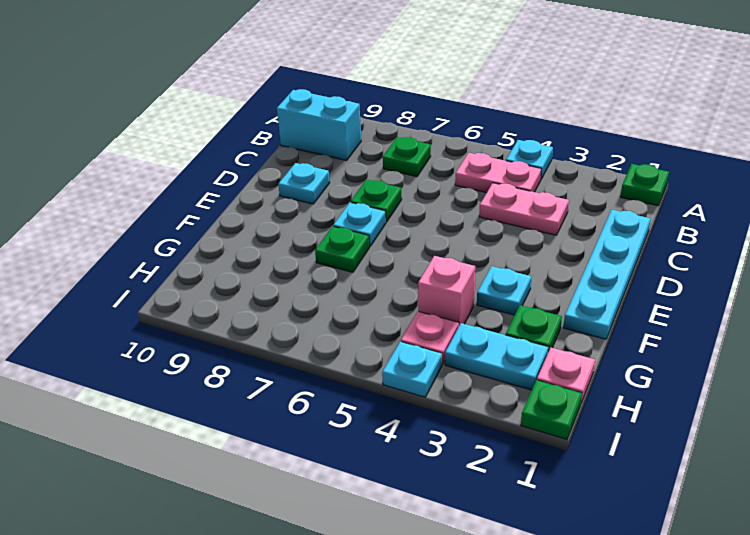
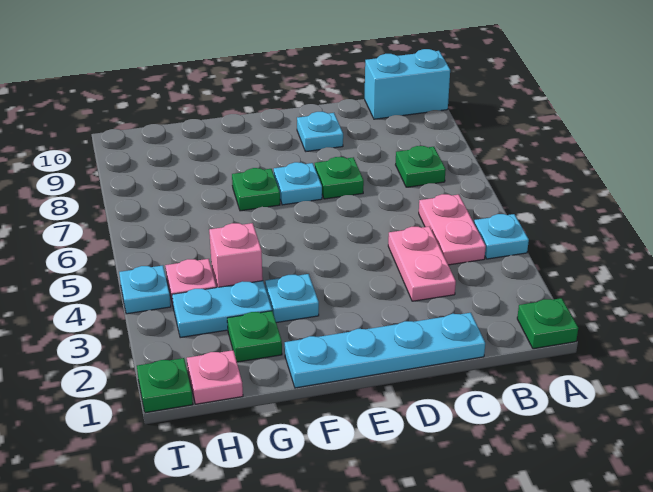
cyan brick B9:B10 level 1 -> cyan brick A10:B10 level 1
cyan plate H2:H3 level 1 -> cyan plate G3:H3 level 1

